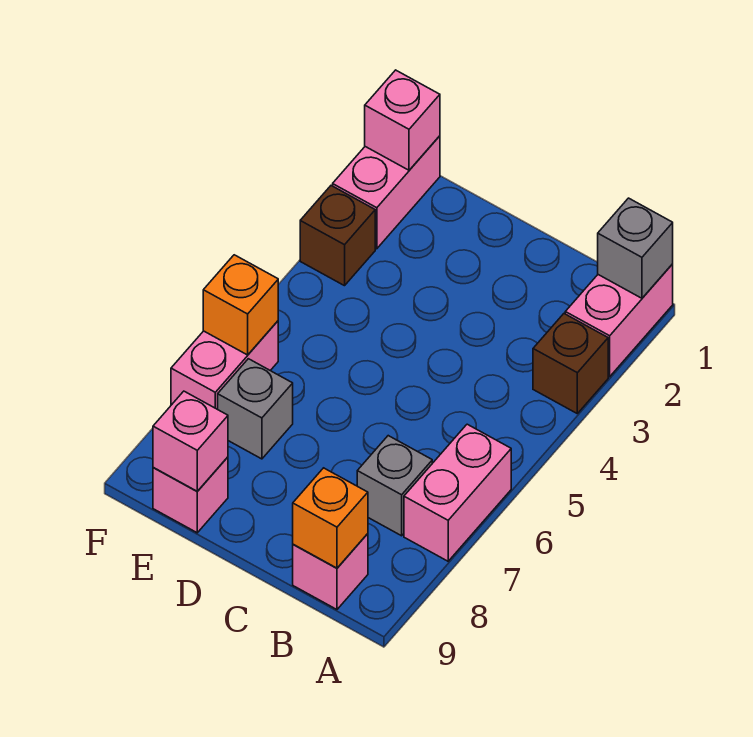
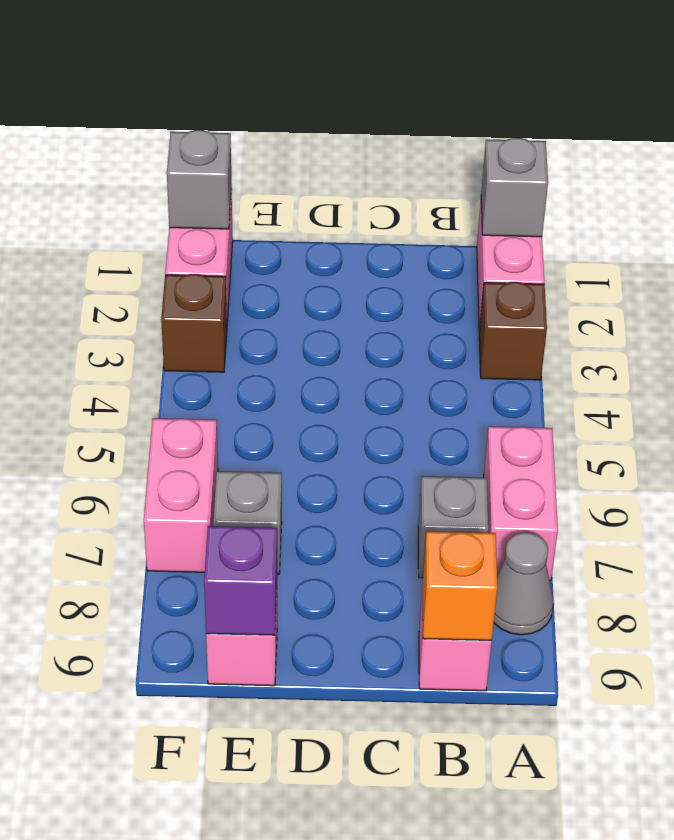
none -> grey cone A8 level 1
pink brick E9 level 2 -> purple brick E9 level 2
pink brick F1 level 2 -> grey brick F1 level 2
orange brick F6 level 2 -> none

